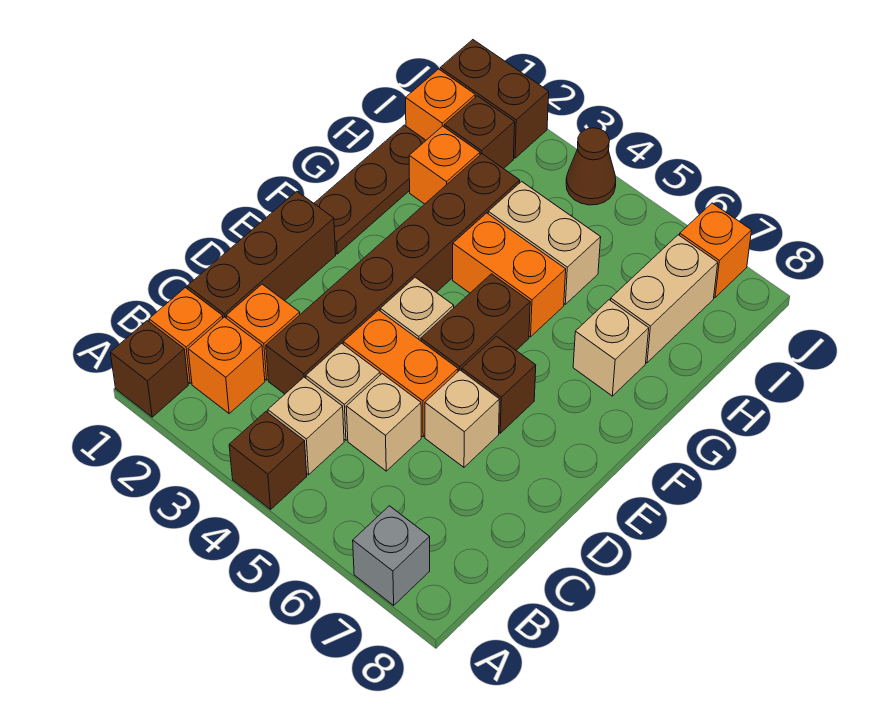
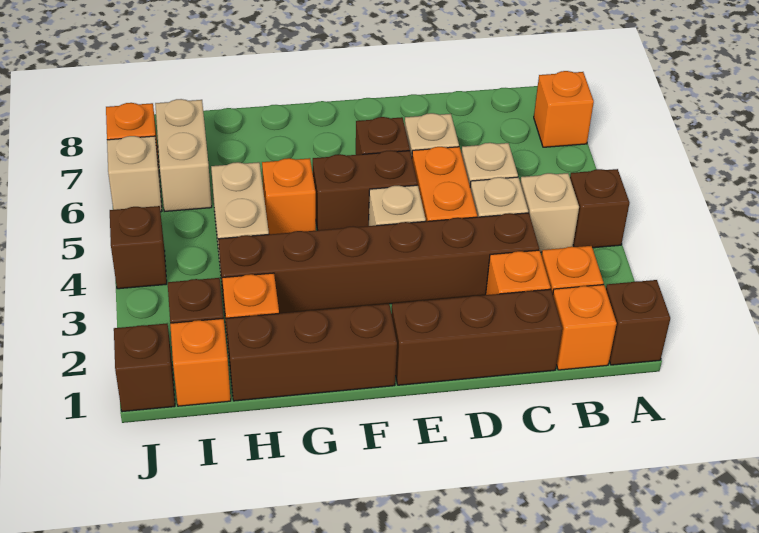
grey brick A7 level 1 -> orange brick A7 level 1
brown plate F1:H1 level 1 -> brown brick F1:H1 level 1
orange brick G4:G5 level 1 -> orange brick G5 level 1
tan brick G7 level 1 -> tan brick J6 level 1
tan brick H7:I7 level 1 -> tan brick I6:I7 level 1
brown brick J1:J2 level 1 -> brown brick J1 level 1
brown cone J4 level 1 -> brown brick J4 level 1

